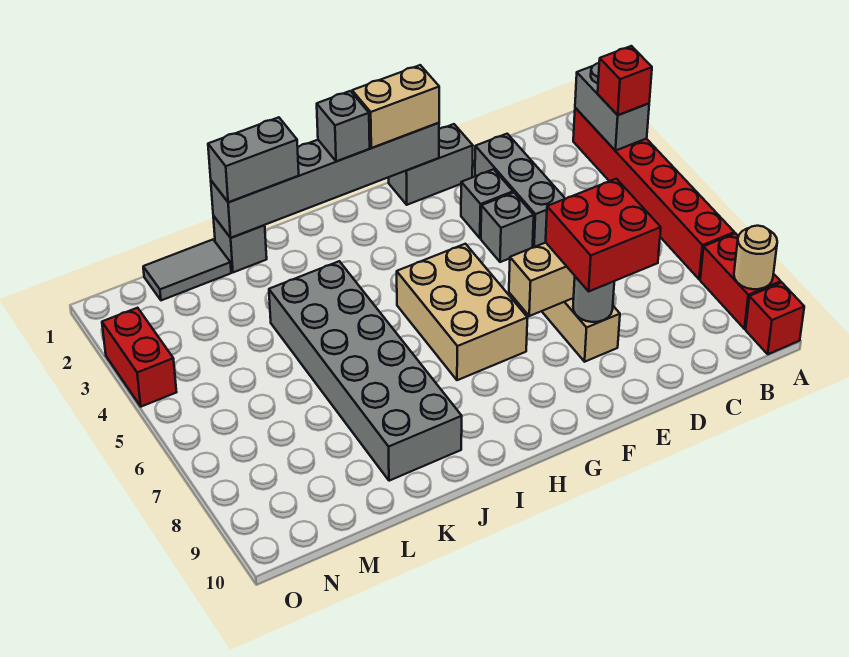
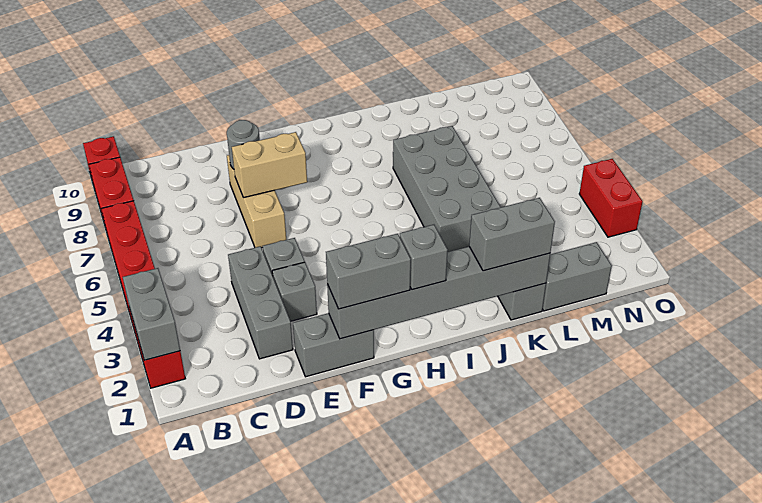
red brick A3 level 3 -> none
tan round brick A9 level 2 -> none
red brick D7:E8 level 3 -> none
tan brick F1:G1 level 3 -> grey brick F1:G1 level 3
tan brick G5:H7 level 1 -> none
grey brick J4:K9 level 1 -> grey brick J4:K7 level 1
grey tile L1:M1 level 1 -> grey brick L1:M1 level 1

